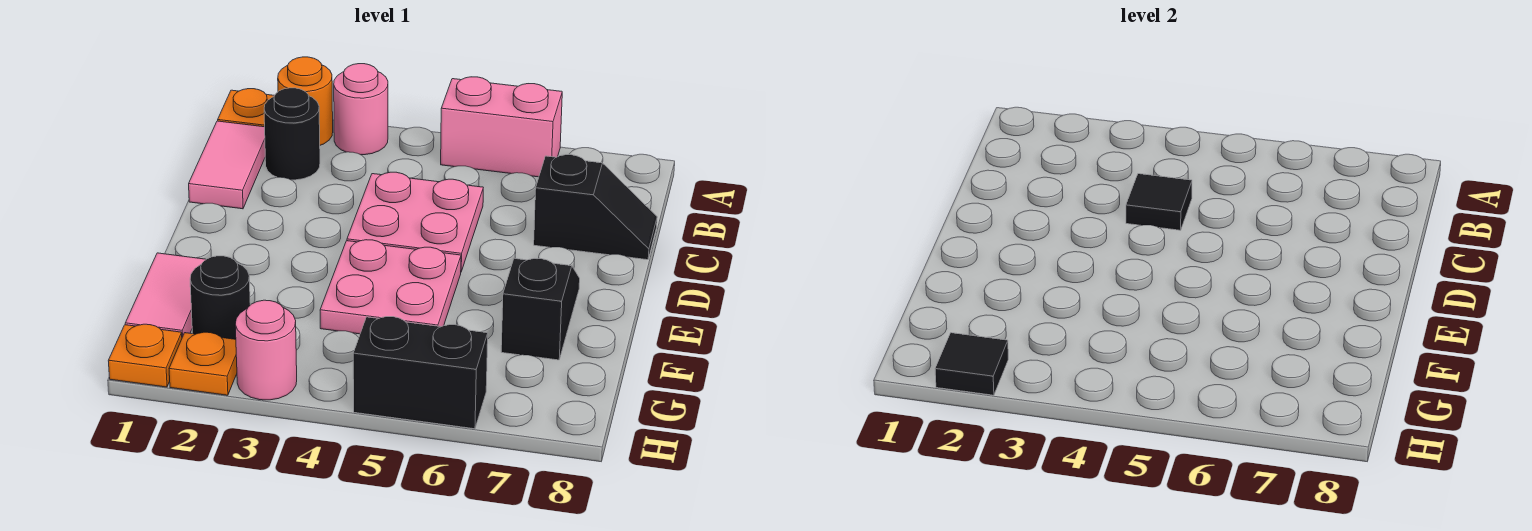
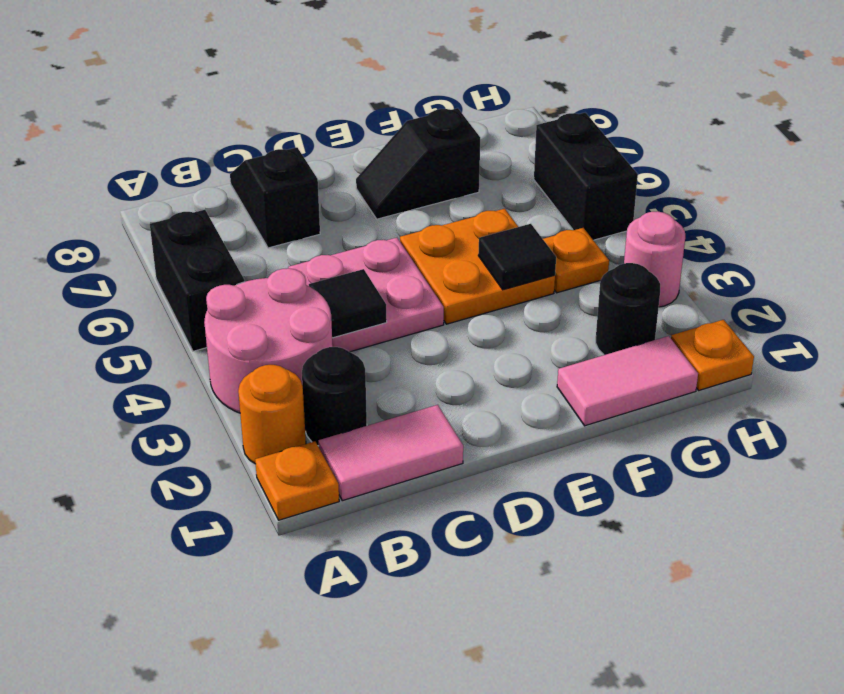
pink round brick A3 level 1 -> pink round brick A3:B4 level 1
pink brick A5:A6 level 1 -> black brick A5:A6 level 1
pink plate E4:F5 level 1 -> orange plate E4:F5 level 1
orange plate H2 level 1 -> orange plate G4 level 1
black tile H2 level 2 -> black tile F4 level 2

